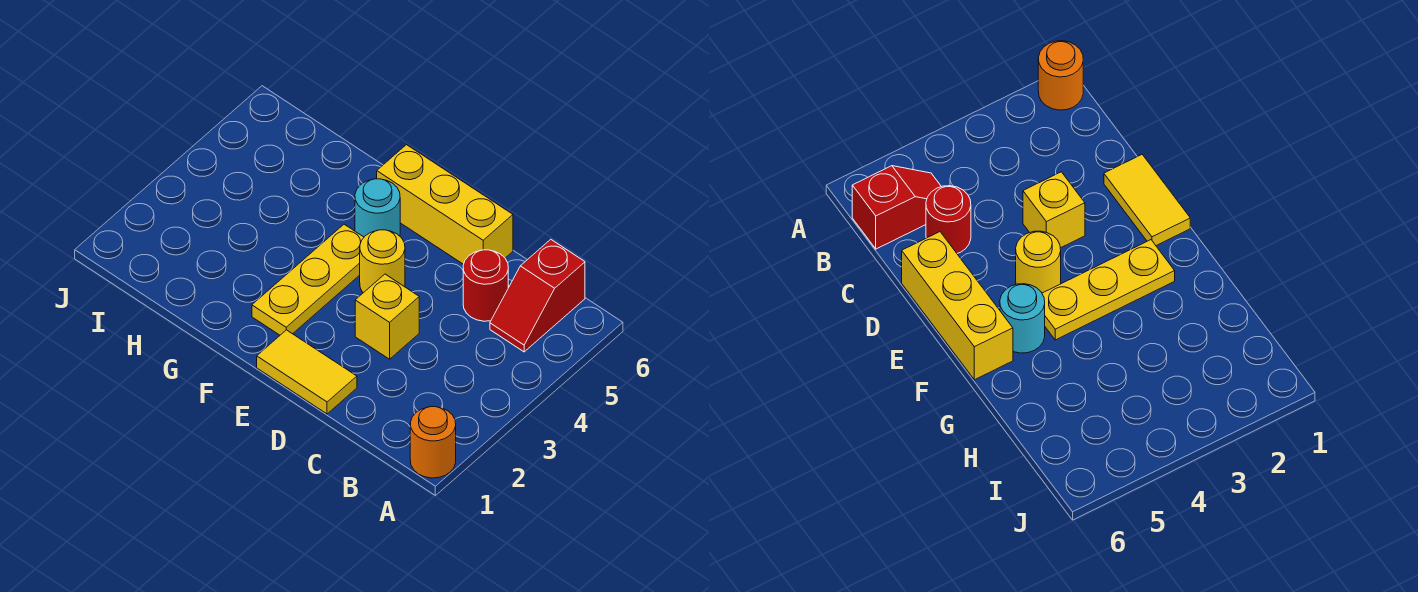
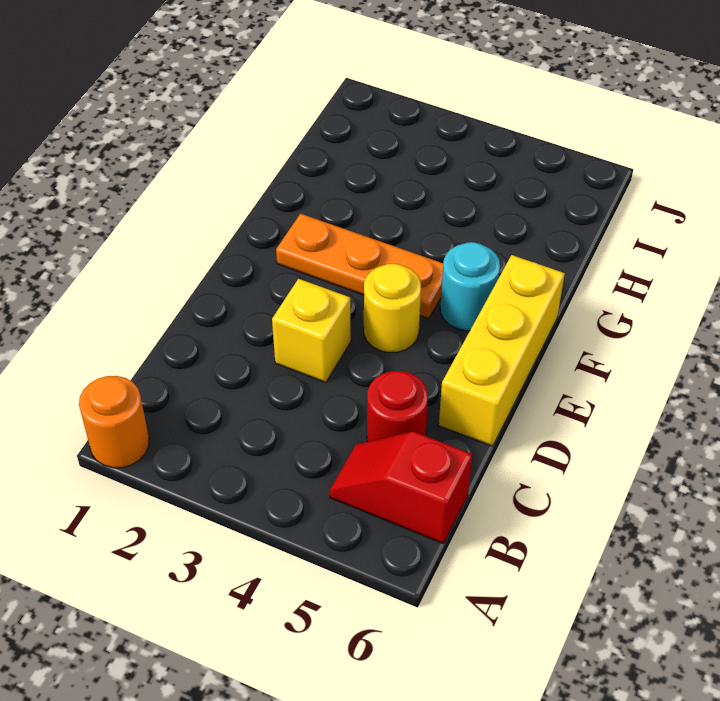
yellow tile D1:E1 level 1 -> none
yellow plate F2:F4 level 1 -> orange plate F2:F4 level 1

